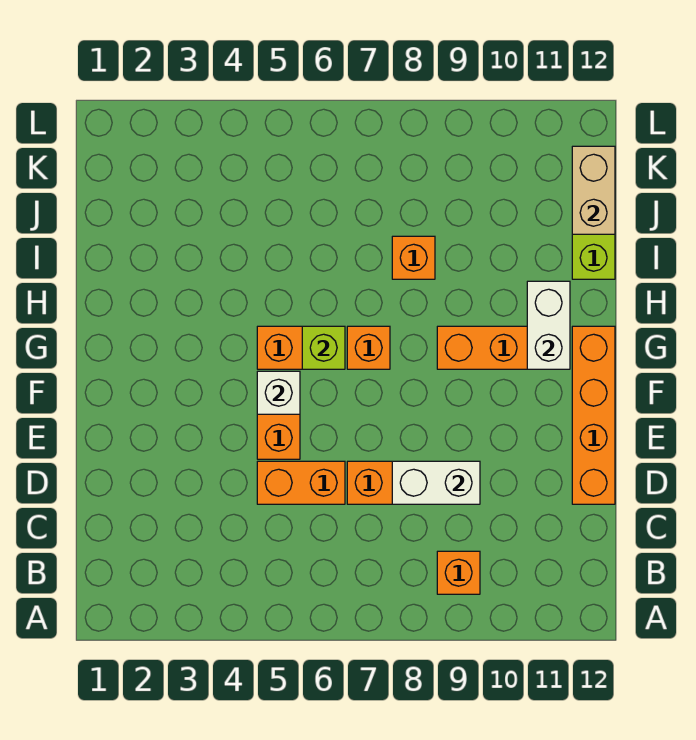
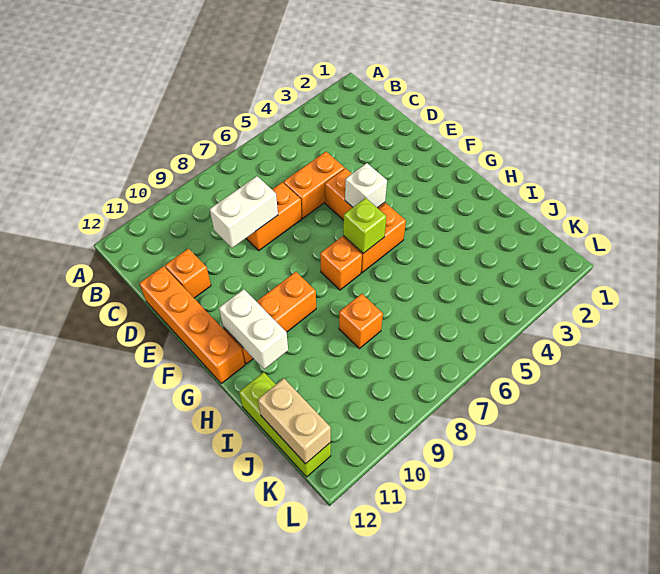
orange brick B9 level 1 -> orange brick D11 level 1

